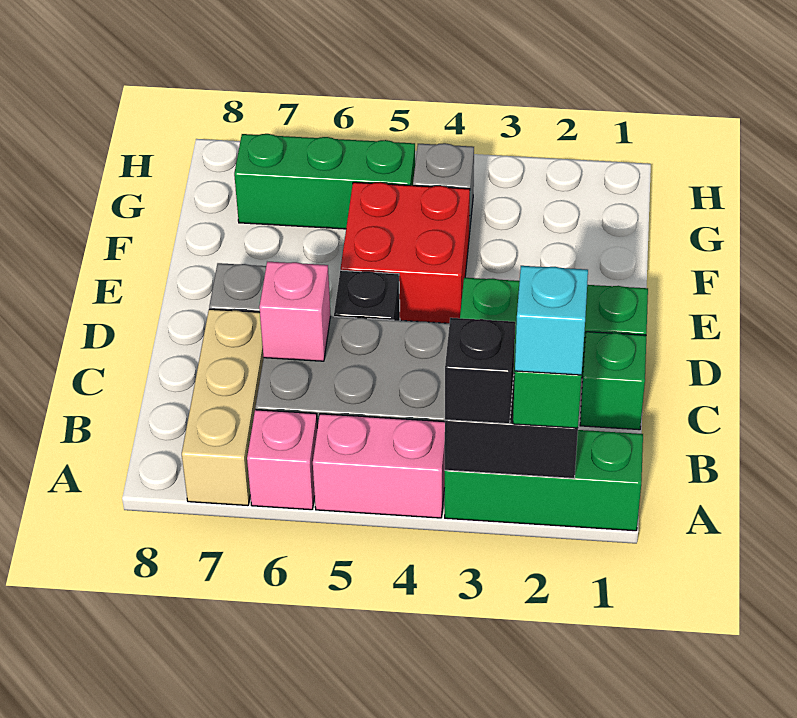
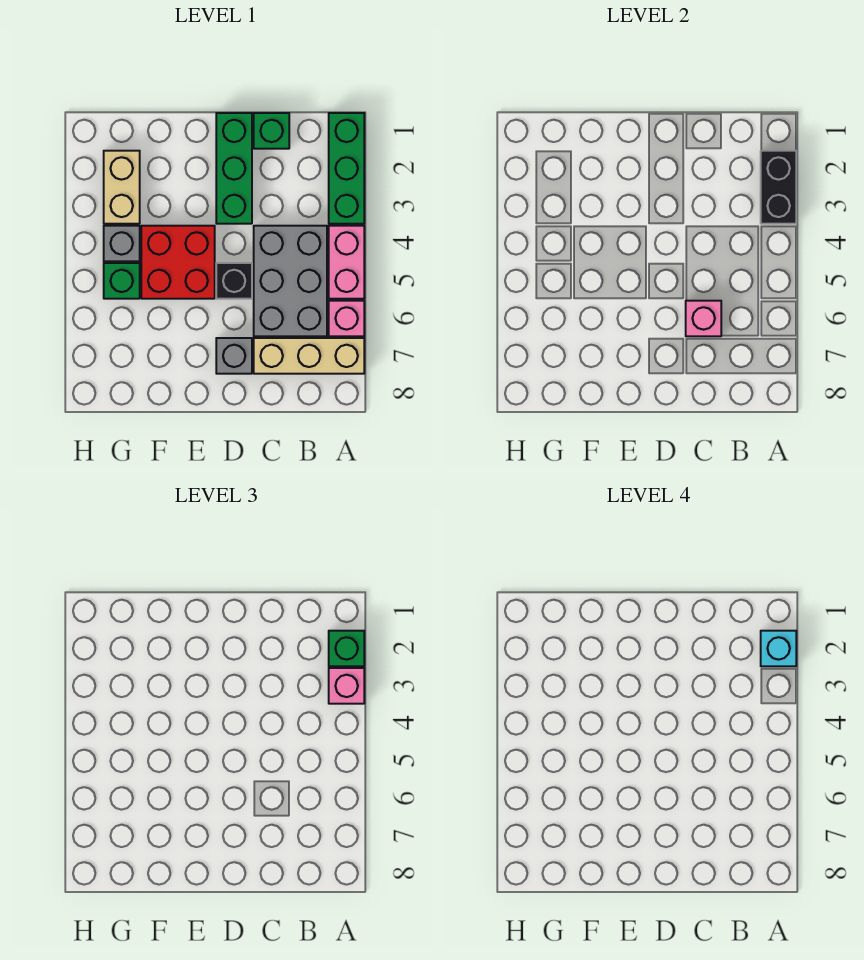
black brick A3 level 3 -> pink brick A3 level 3
none -> tan brick G2:G3 level 1
green brick G5:G7 level 1 -> green brick G5 level 1

